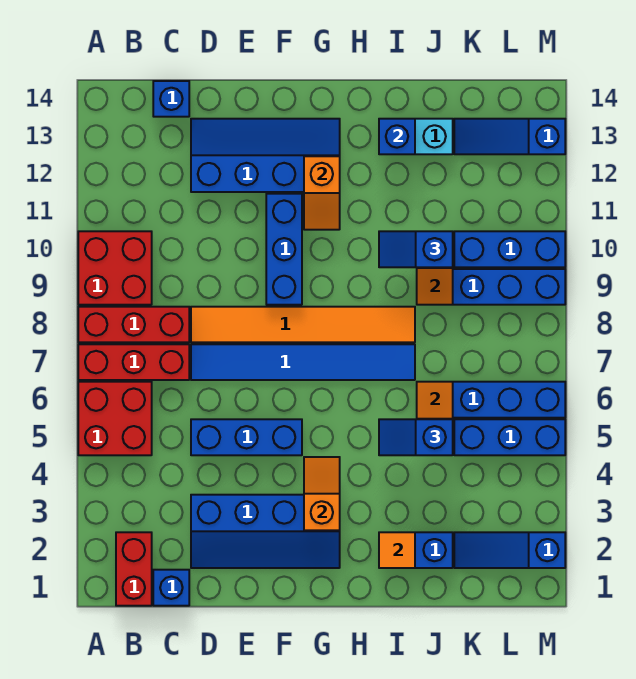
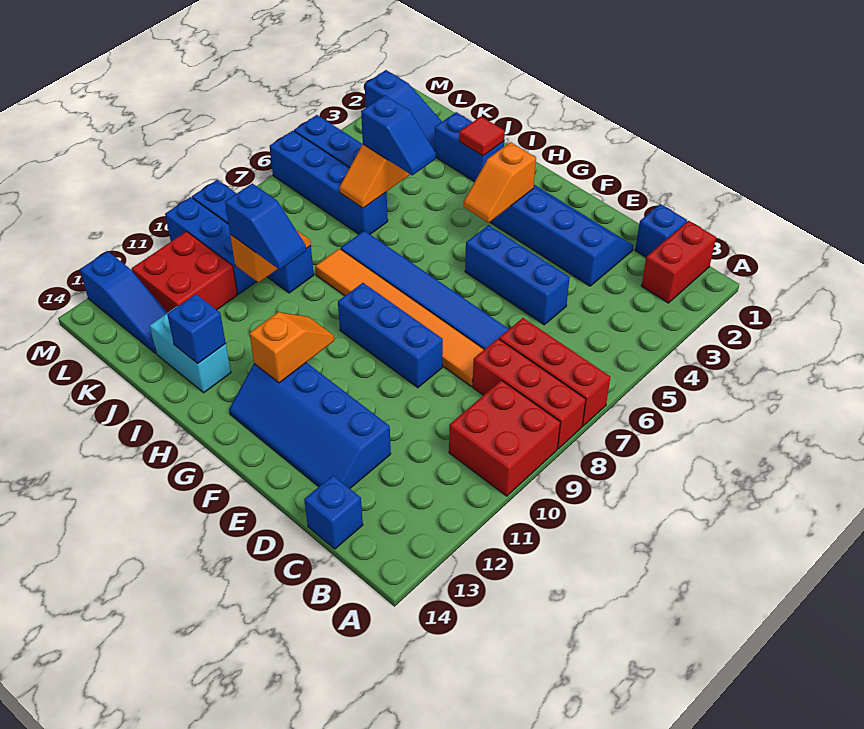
red brick A5:B6 level 1 -> red brick K11:L12 level 1
blue brick F9:F11 level 1 -> blue brick E9:G9 level 1
orange tile I2 level 2 -> red tile I2 level 2

